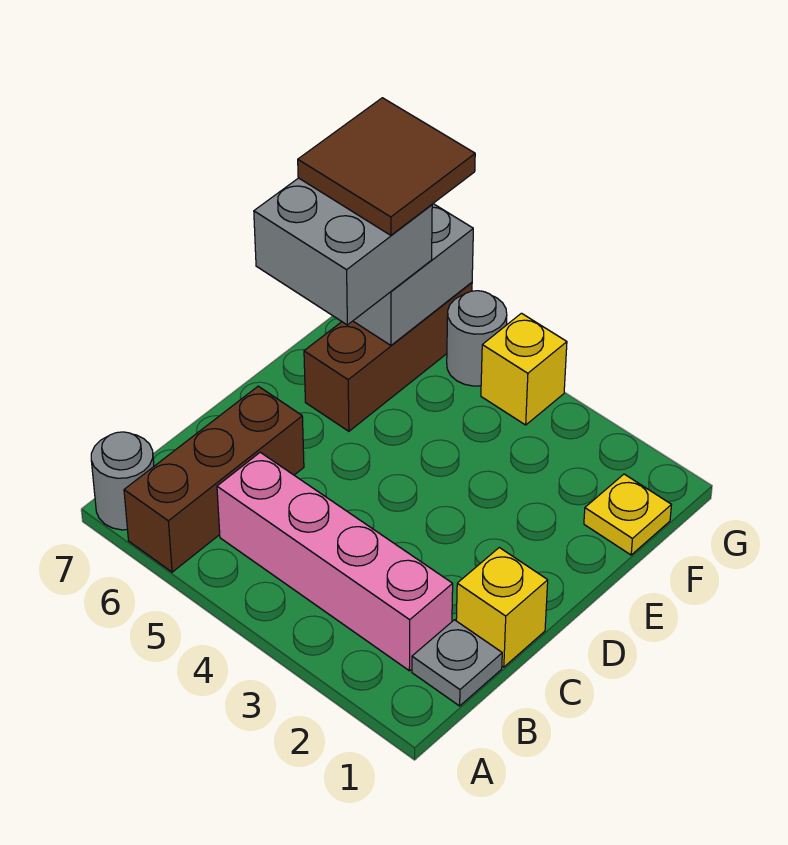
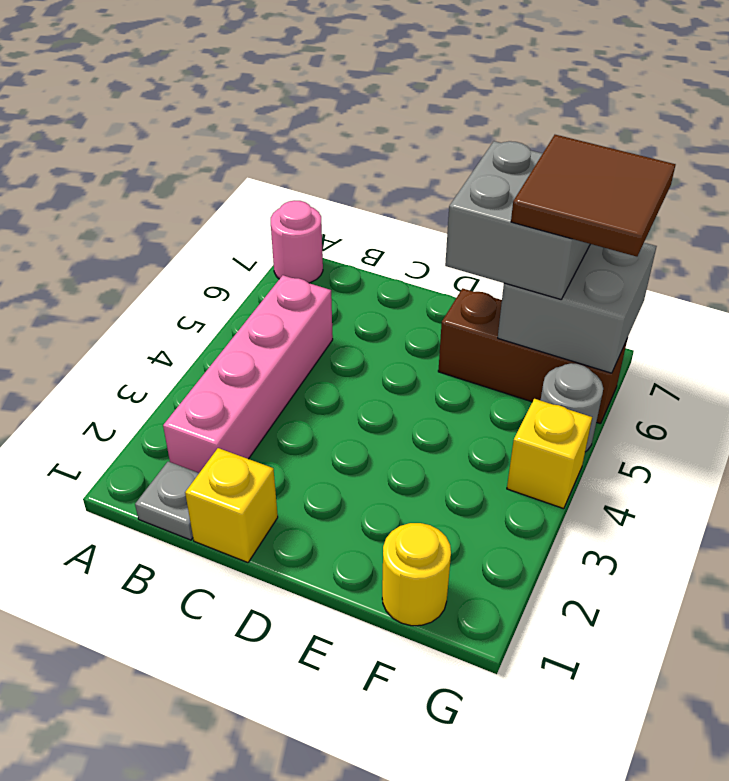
brown brick A6:C6 level 1 -> none
grey round brick A7 level 1 -> pink round brick A7 level 1
yellow plate F1 level 1 -> yellow round brick F1 level 1

